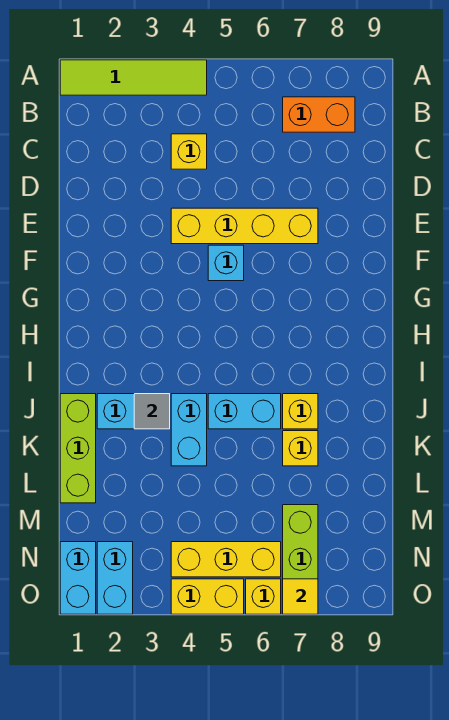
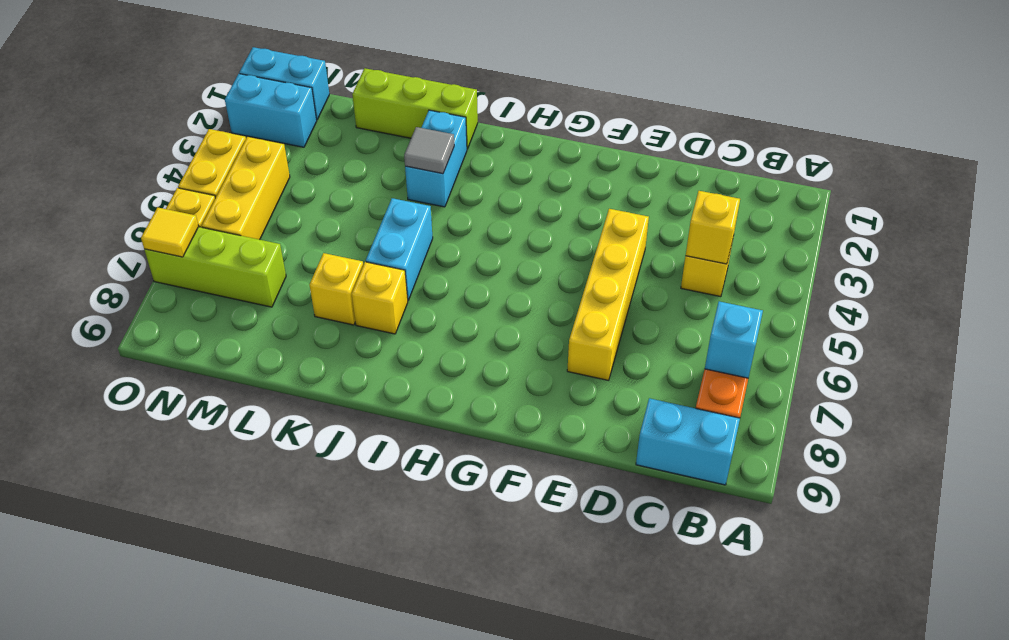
lime tile A1:A4 level 1 -> none
none -> yellow brick C4 level 2
cyan brick F5 level 1 -> cyan brick B7 level 2
cyan brick J4:K4 level 1 -> cyan brick B9:C9 level 1

